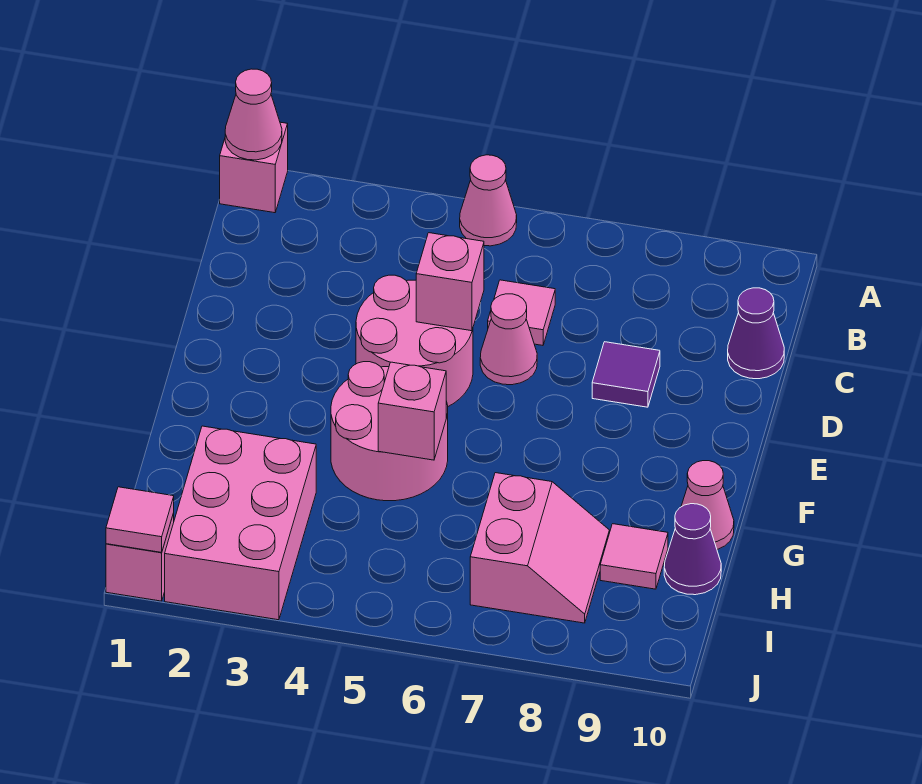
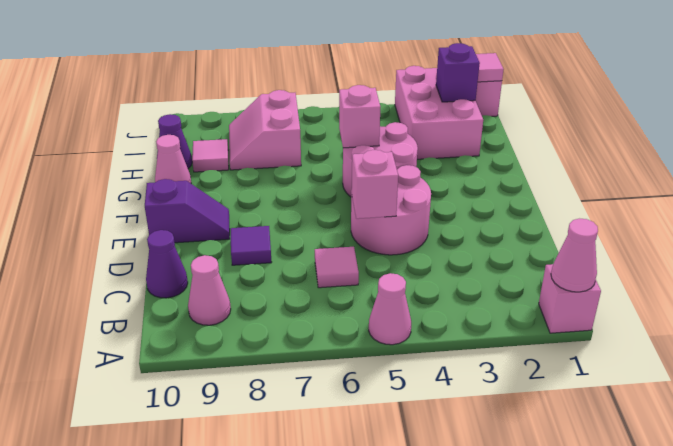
pink cone D6 level 1 -> pink cone B9 level 1
none -> purple slope E9:E10 level 1 top 10
none -> purple brick I2 level 2

